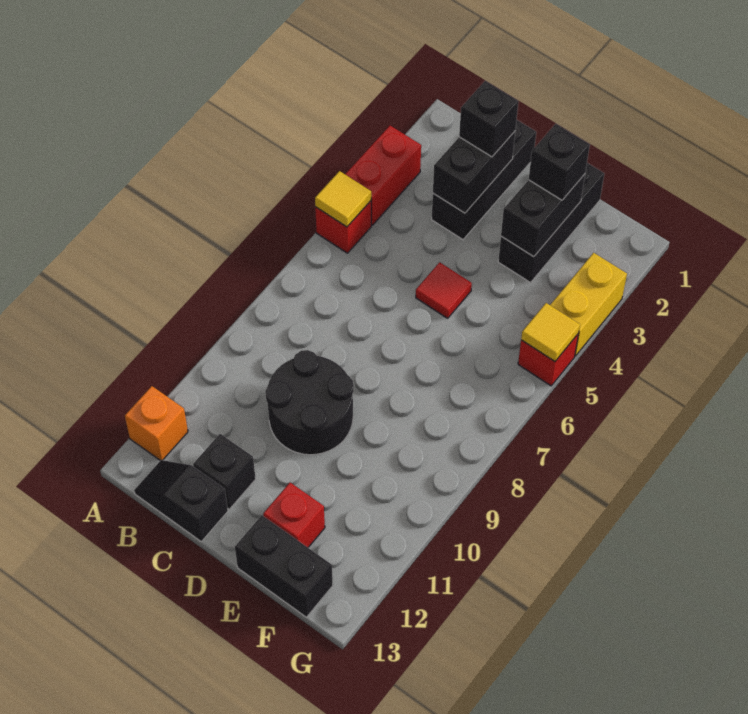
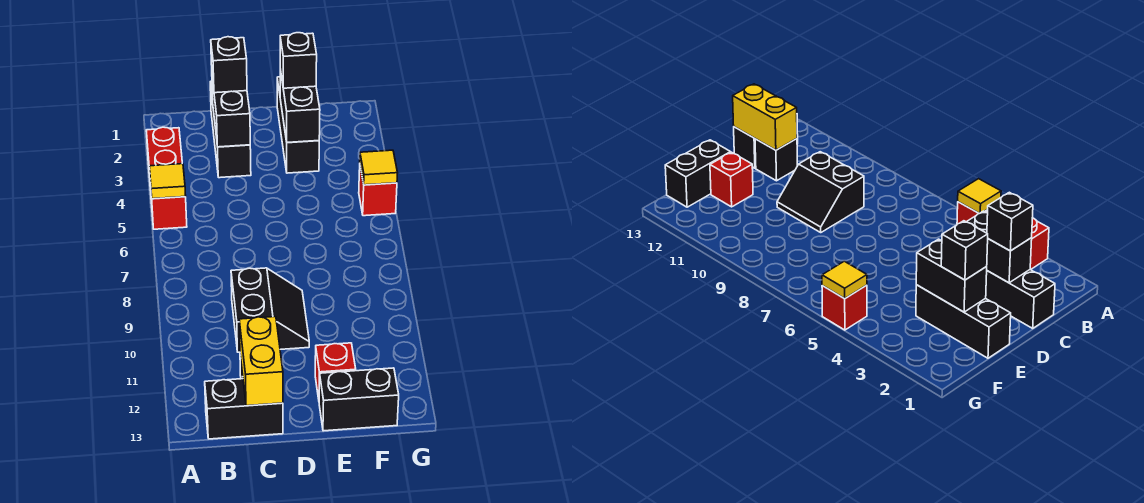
orange brick A12 level 1 -> none
black slope B13:C13 level 1 top C -> black brick B13:C13 level 1
black round brick C9:D10 level 1 -> black slope C9:D10 level 1 top C
red tile D5 level 1 -> none
yellow brick G3:G4 level 1 -> yellow brick C12:C13 level 2

